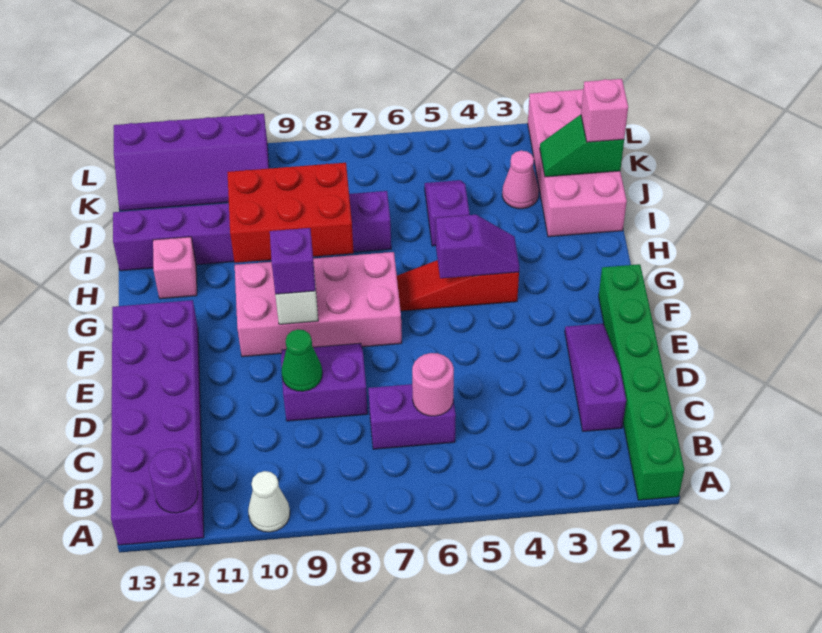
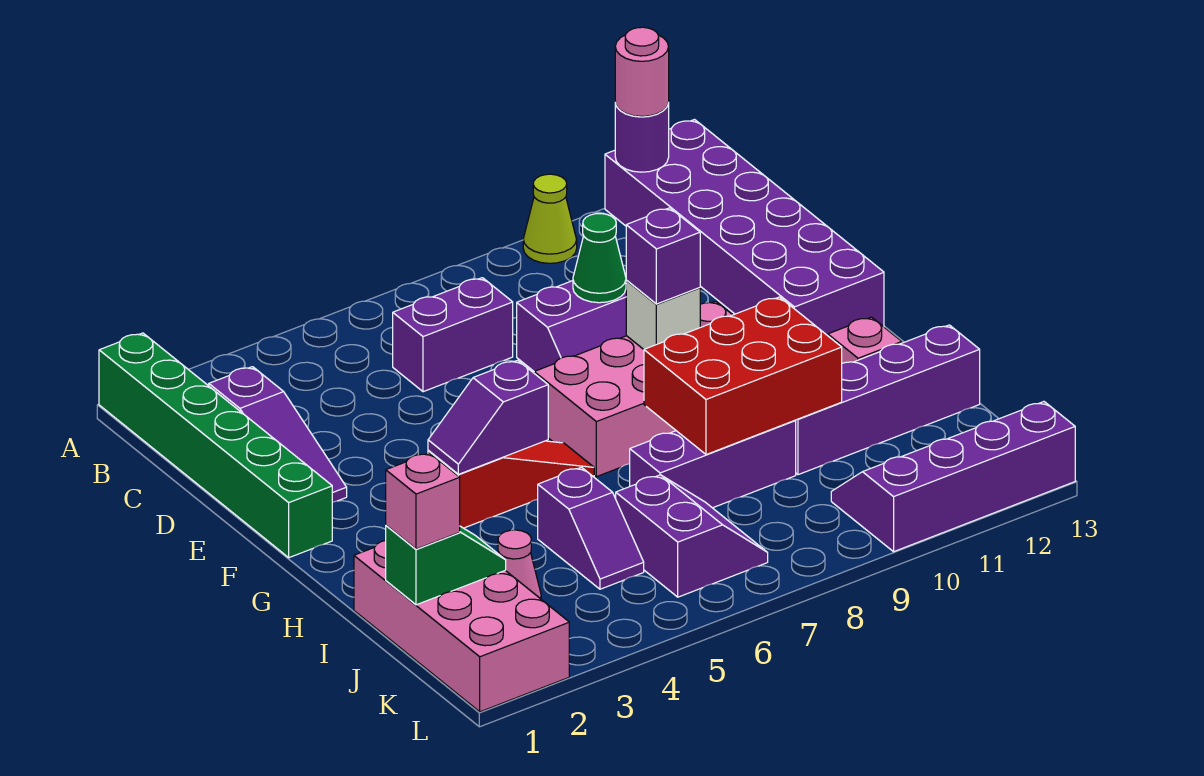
white cone A10 level 1 -> lime cone A10 level 1
pink round brick C6 level 2 -> pink round brick A12 level 3
none -> purple slope J6:K7 level 1 top 6

